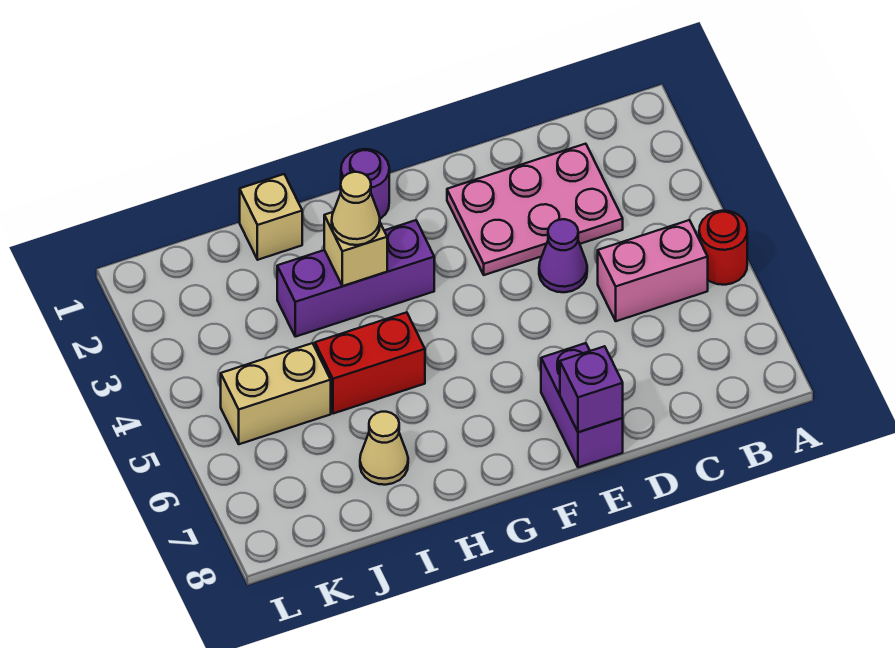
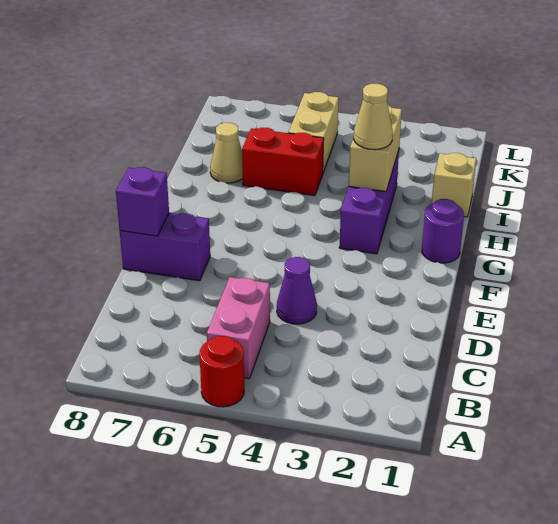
pink plate C2:E3 level 1 -> none
tan brick H3 level 2 -> tan brick H3:I3 level 2
red brick H5:I5 level 1 -> red brick I5:I6 level 1

